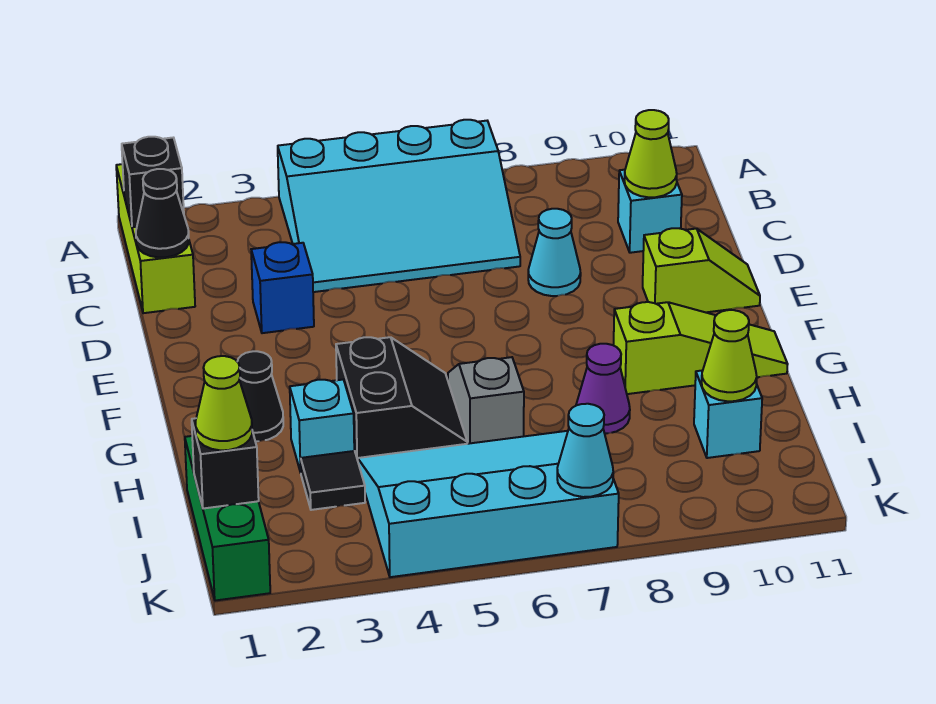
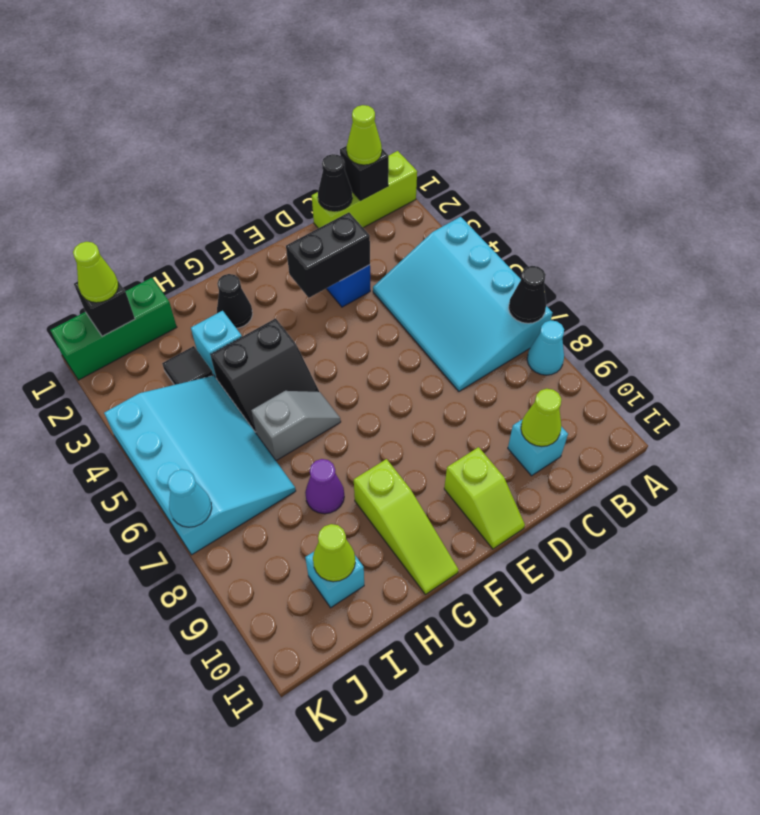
none -> black cone A7 level 2
none -> lime cone B1 level 3
none -> black brick D3:E3 level 2
cyan cone D8 level 1 -> cyan cone A8 level 1

